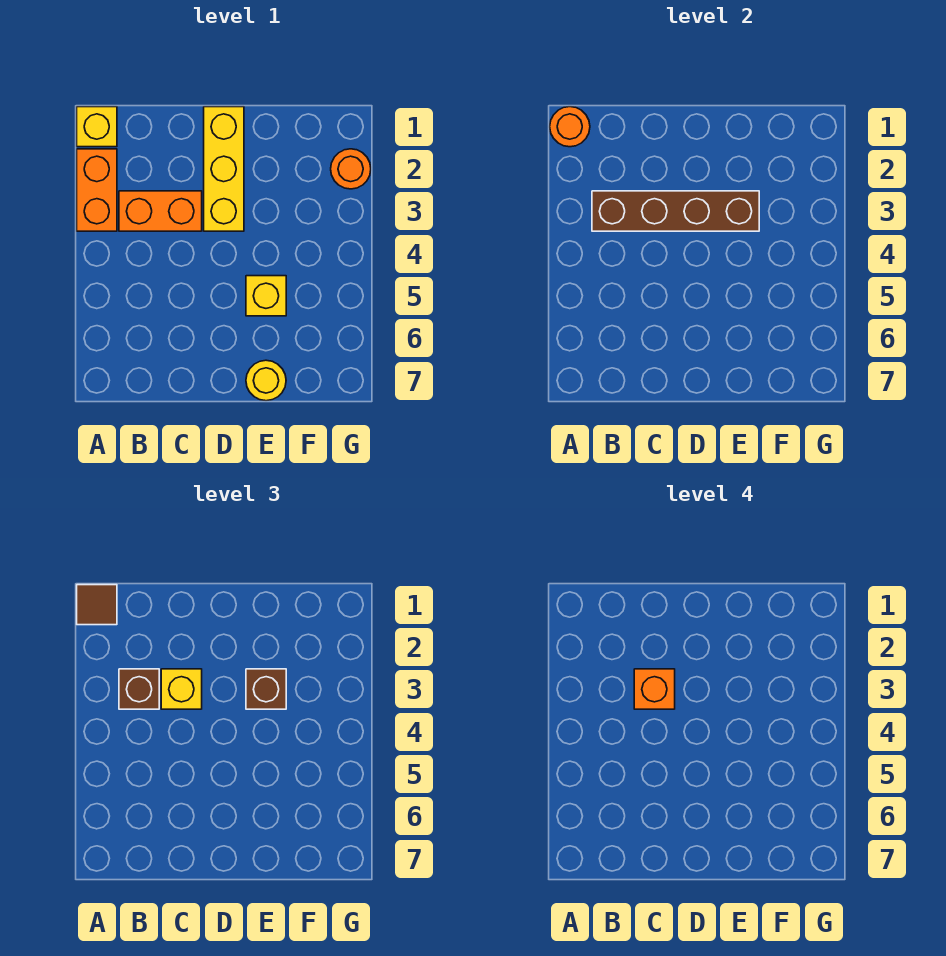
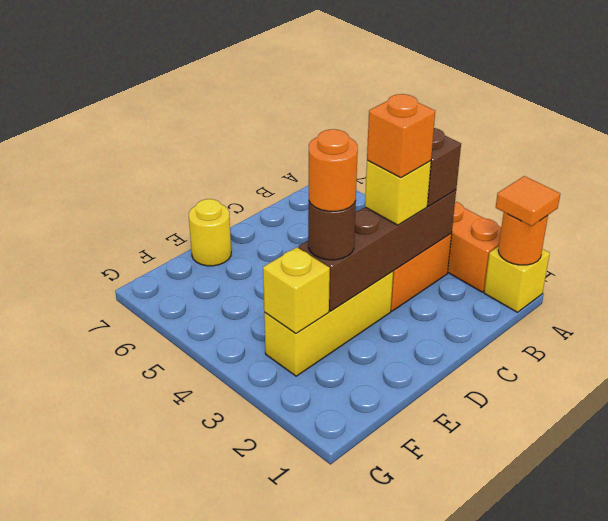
brown tile A1 level 3 -> orange tile A1 level 3
yellow brick D1:D3 level 1 -> yellow brick D3:F3 level 1
brown brick E3 level 3 -> brown round brick E3 level 3
yellow brick E5 level 1 -> yellow brick F3 level 2
orange round brick G2 level 1 -> orange round brick E3 level 4

